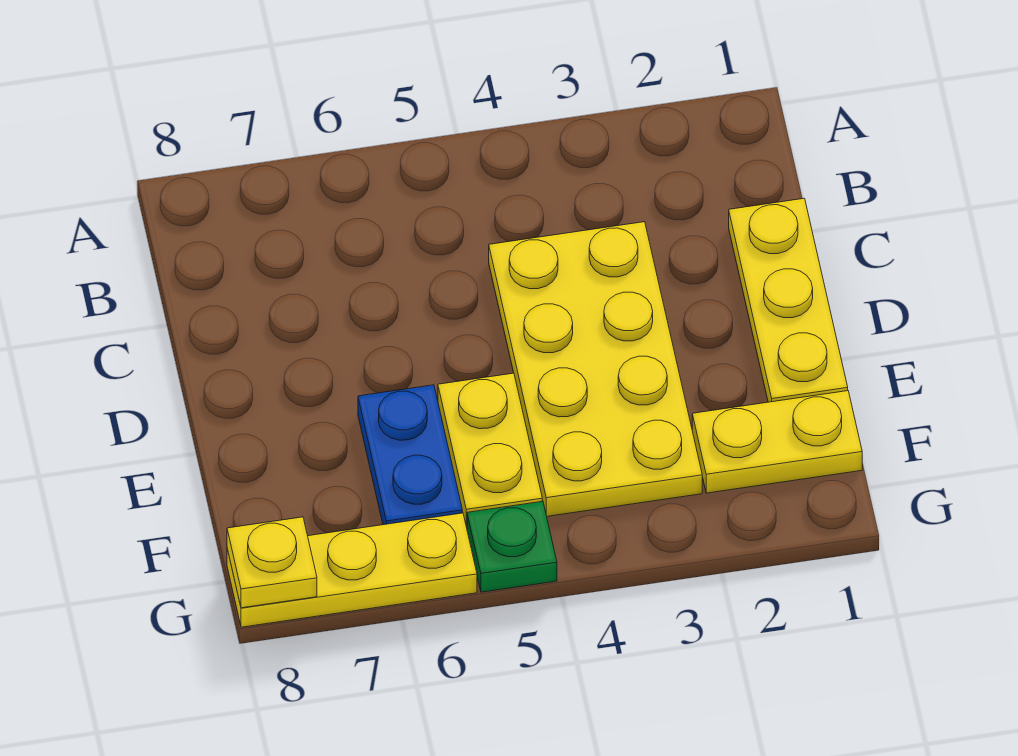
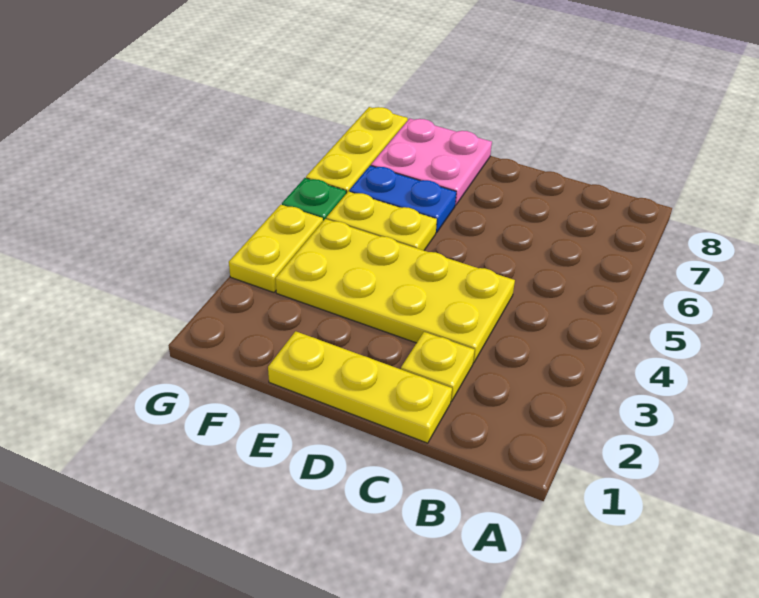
none -> pink plate E7:F8 level 1
yellow plate F1:F2 level 1 -> yellow plate G3:G4 level 1
yellow plate G8 level 2 -> yellow plate C2 level 1

